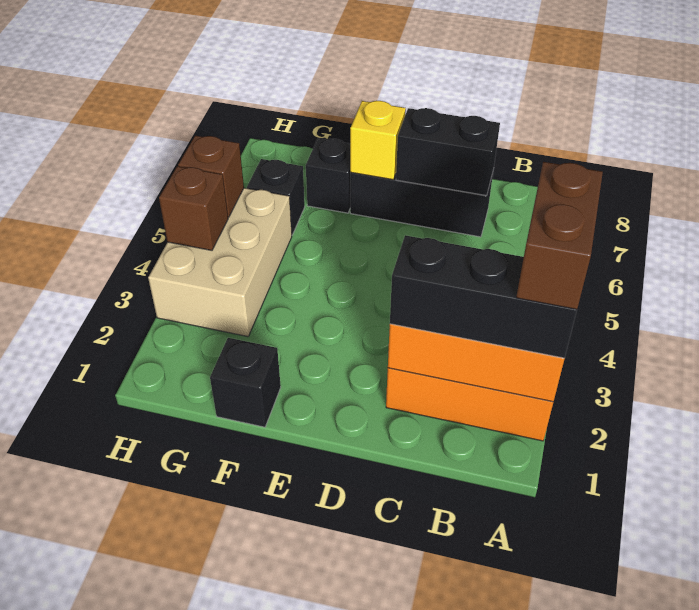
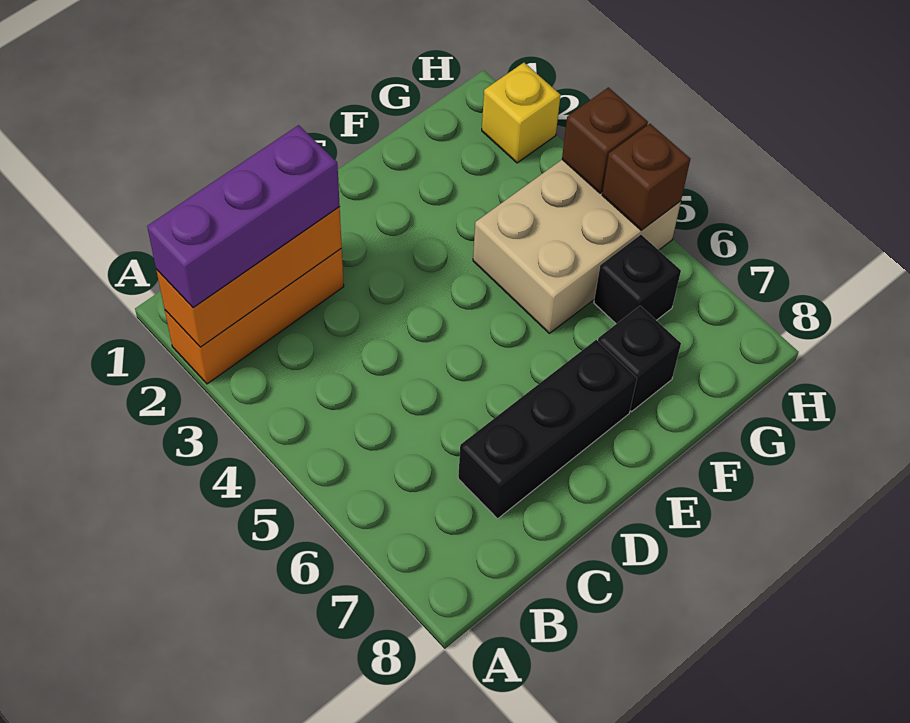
black brick A2:C2 level 3 -> purple brick A2:C2 level 3
brown brick A2:A3 level 4 -> none
black brick C7:D7 level 2 -> none
yellow brick E7 level 2 -> yellow brick H2 level 1
black brick F1 level 1 -> none
tan brick G3:H5 level 1 -> tan brick F4:H5 level 1

